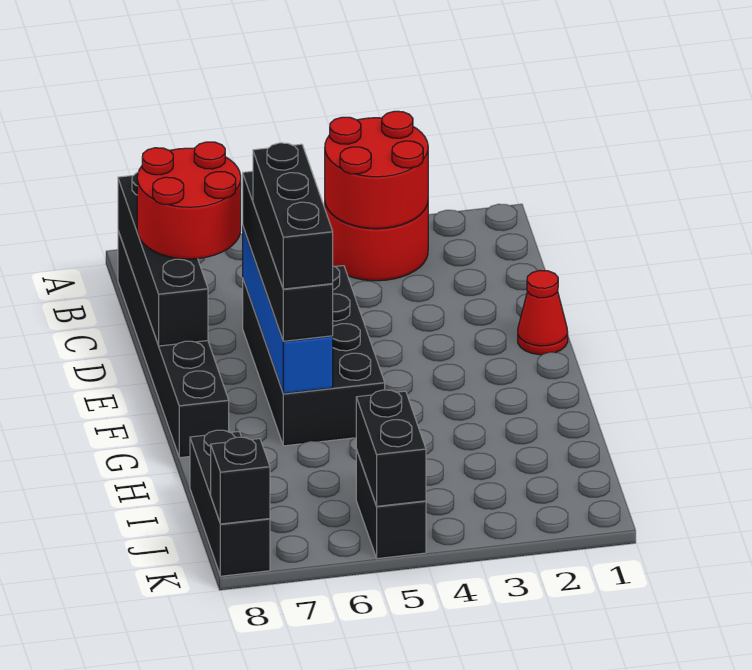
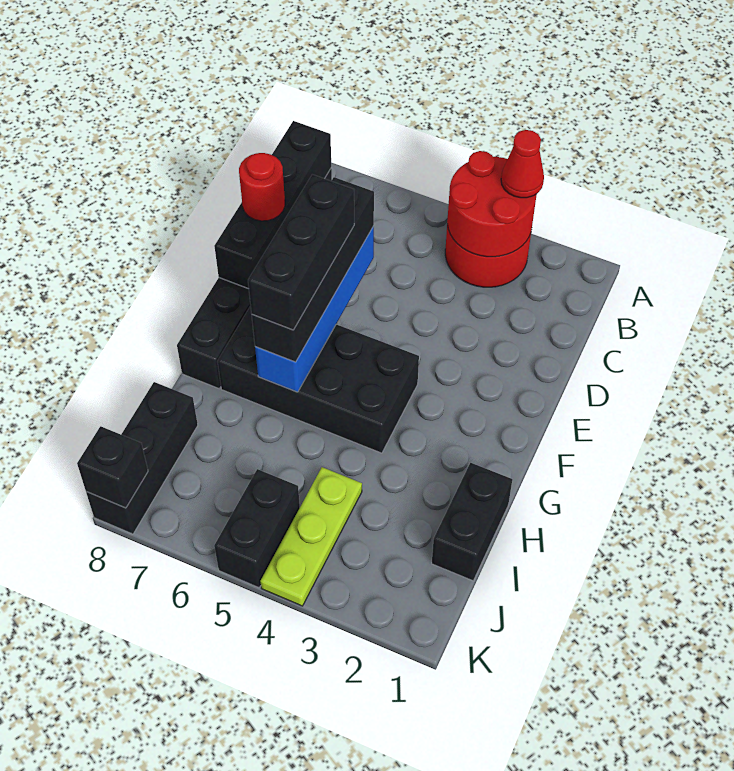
red round brick C7:D8 level 3 -> red round brick D8 level 3
black brick D5:G6 level 1 -> black brick F4:G7 level 1
red cone E1 level 1 -> red cone A3 level 3
none -> lime plate I4:K4 level 1
black brick J5:K5 level 2 -> black brick H1:I1 level 1

